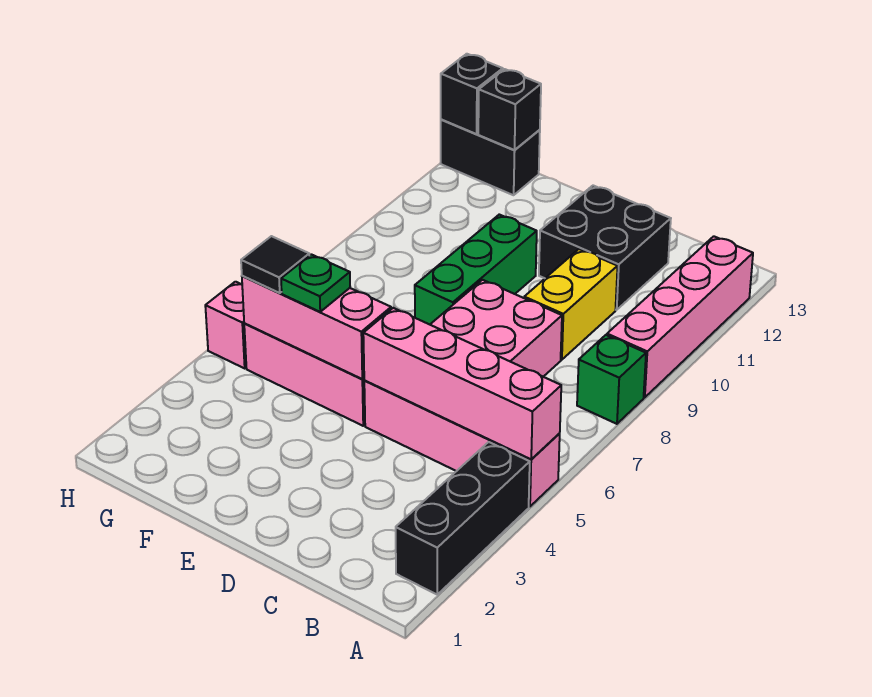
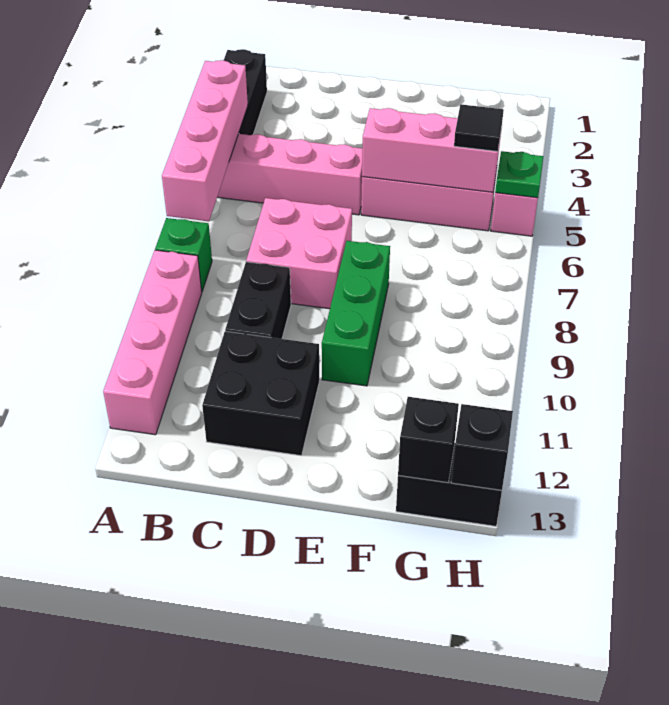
pink brick A5:D5 level 2 -> pink brick A4:A7 level 2
yellow brick C9:C10 level 1 -> black brick C9:C10 level 1
green plate F5 level 3 -> green plate H5 level 2

